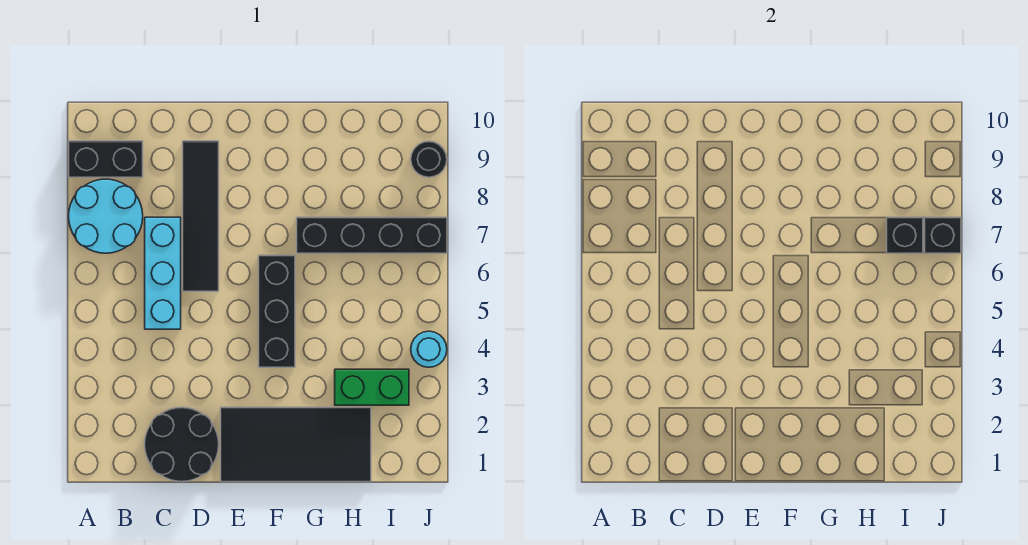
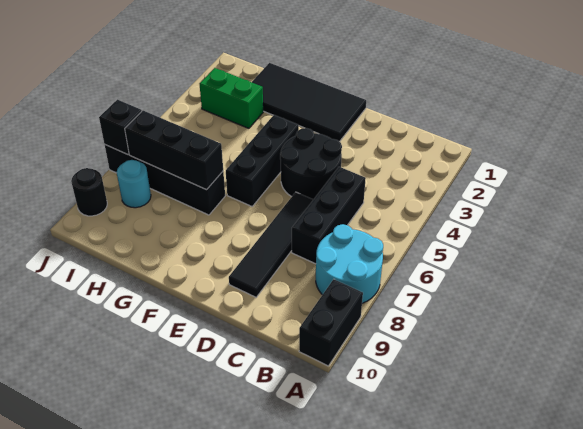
black brick A9:B9 level 1 -> black brick A9:A10 level 1
black round brick C1:D2 level 1 -> black round brick D4:E5 level 1
cyan brick C5:C7 level 1 -> black brick C5:C7 level 1
black brick I7 level 2 -> black brick G7:I7 level 2
cyan round brick J4 level 1 -> cyan round brick I8 level 1

